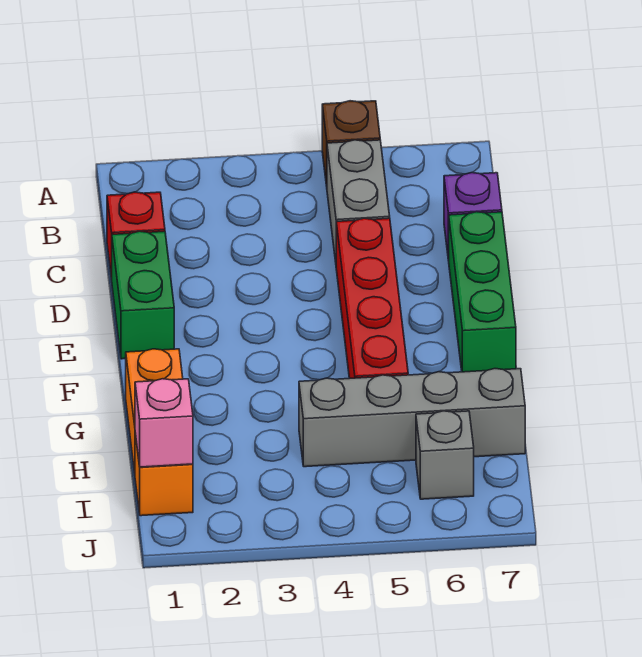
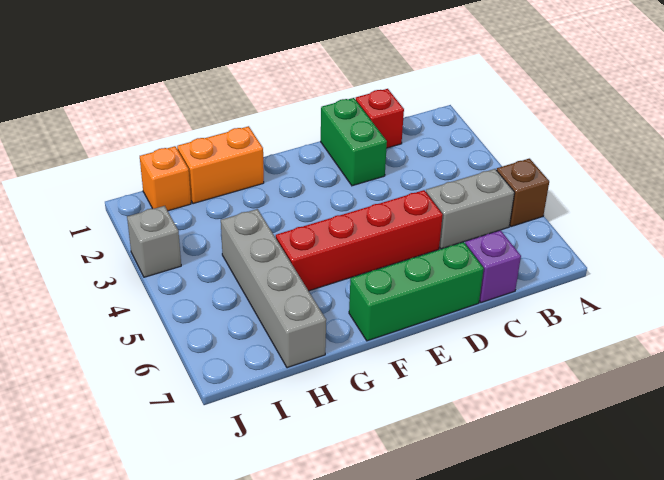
green brick D1:E1 level 1 -> green brick D1:D2 level 1
pink brick I1 level 2 -> none
grey brick I6 level 1 -> grey brick J3 level 1

